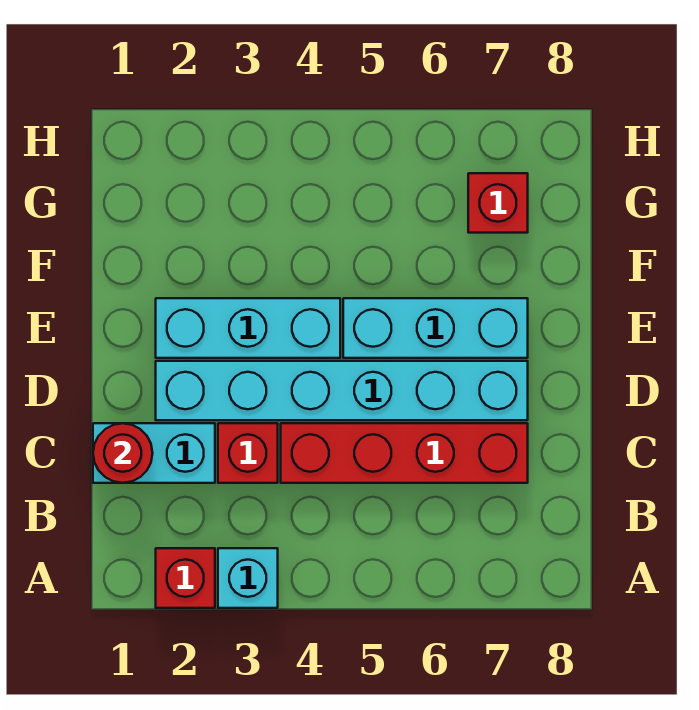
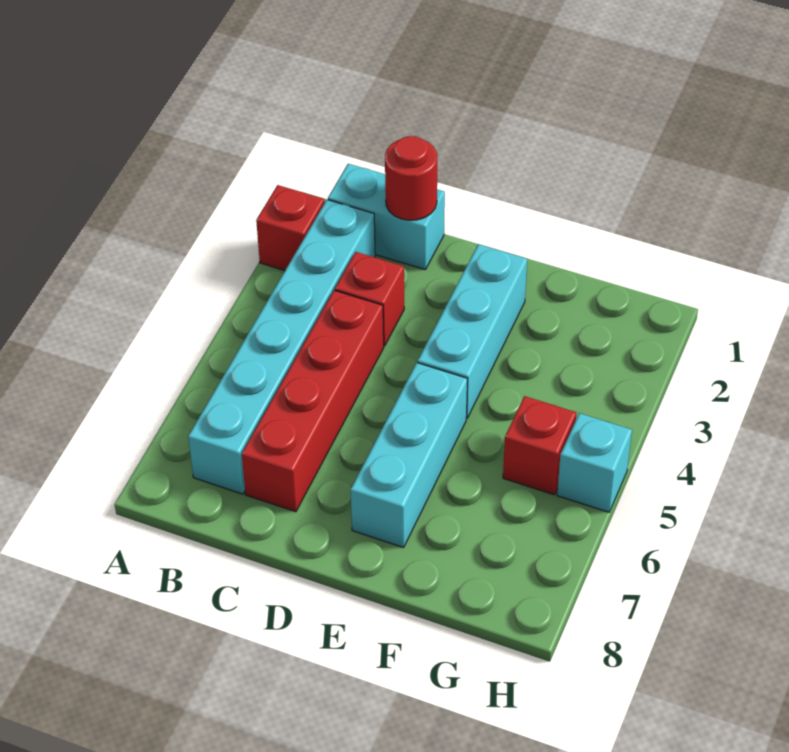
cyan brick A3 level 1 -> cyan brick H5 level 1
cyan brick C1:C2 level 1 -> cyan brick B1:C1 level 1
cyan brick D2:D7 level 1 -> cyan brick B2:B7 level 1
red brick G7 level 1 -> red brick G5 level 1

